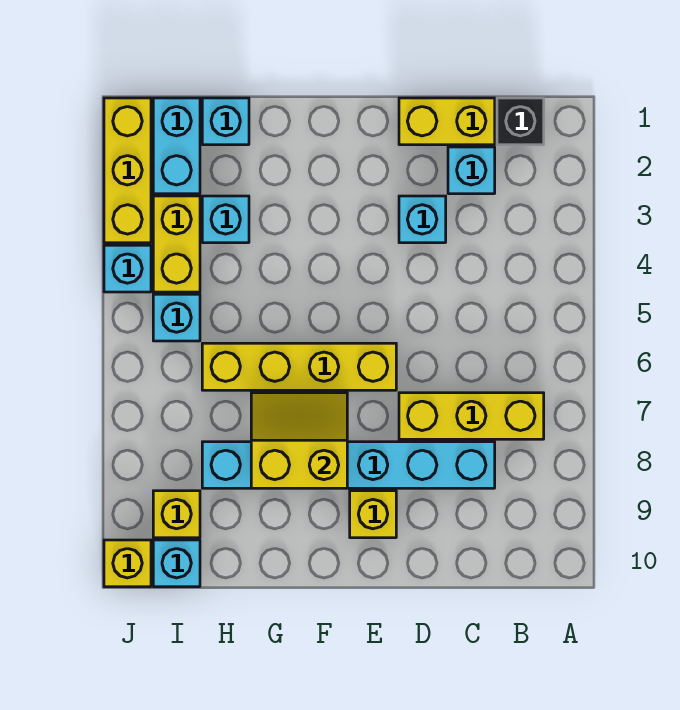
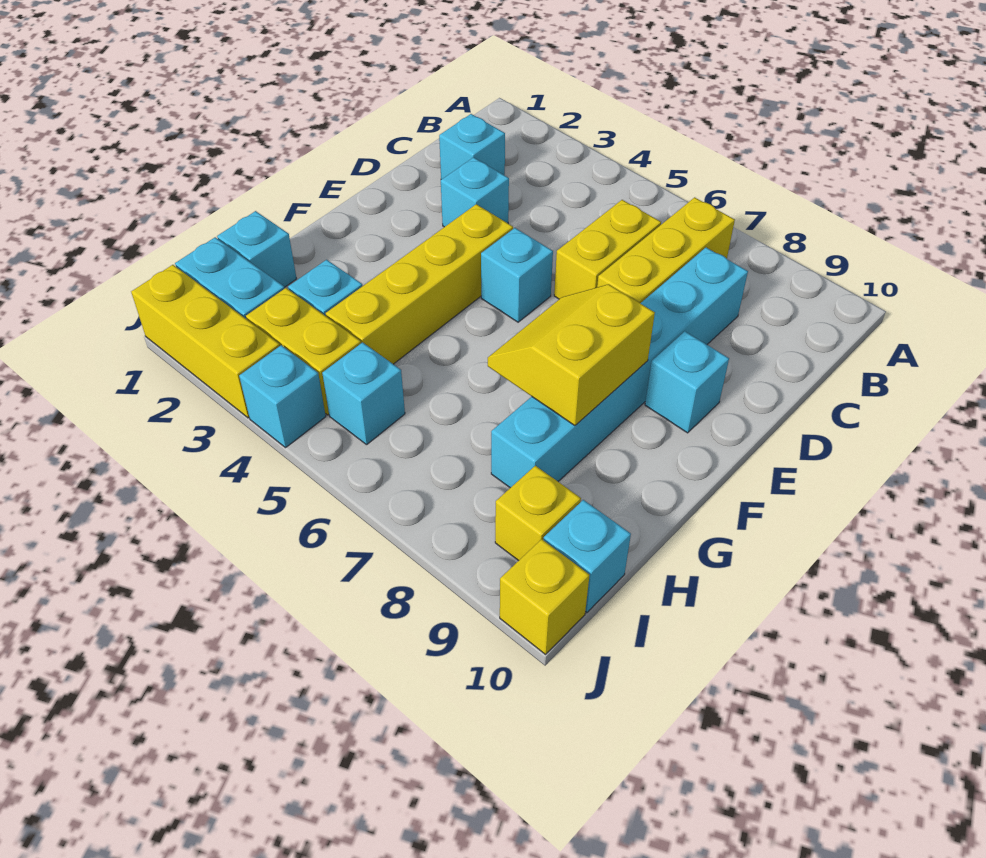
black brick B1 level 1 -> none
yellow brick C1:D1 level 1 -> yellow brick C6:D6 level 1
none -> cyan brick E5 level 1
yellow brick E6:H6 level 1 -> yellow brick E4:H4 level 1
yellow brick E9 level 1 -> cyan brick E9 level 1

